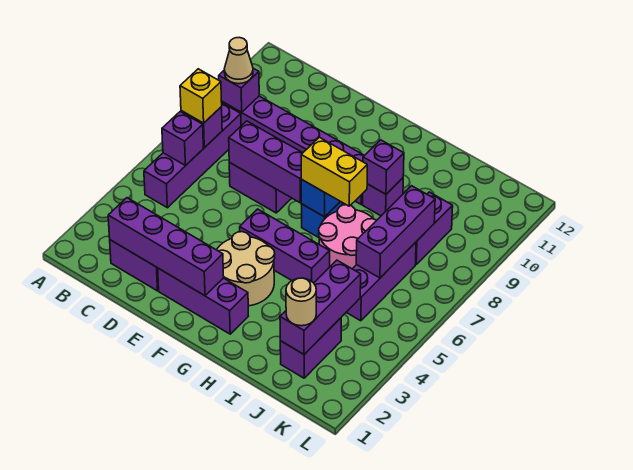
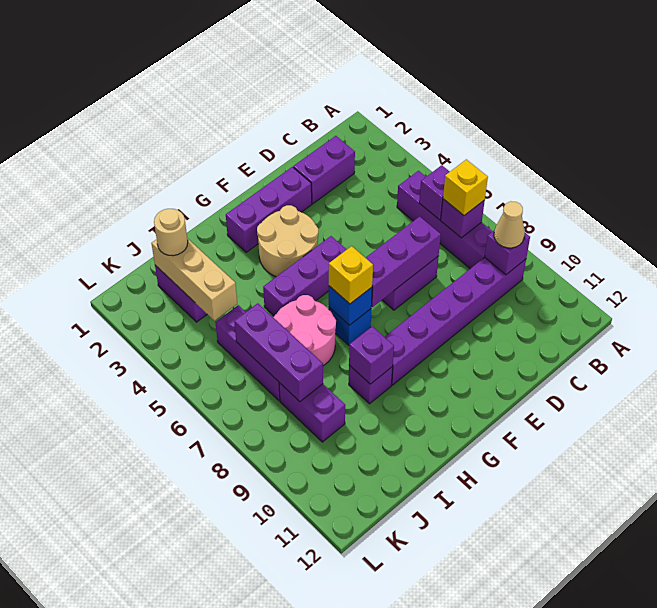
purple brick C2:F2 level 2 -> none
yellow brick G7:H7 level 3 -> yellow brick G7 level 3
purple brick J2:J4 level 2 -> tan brick J2:J4 level 2

